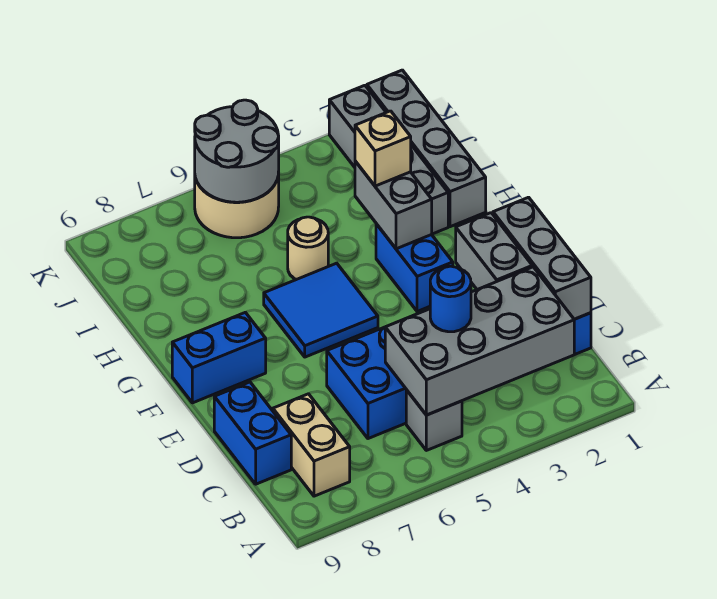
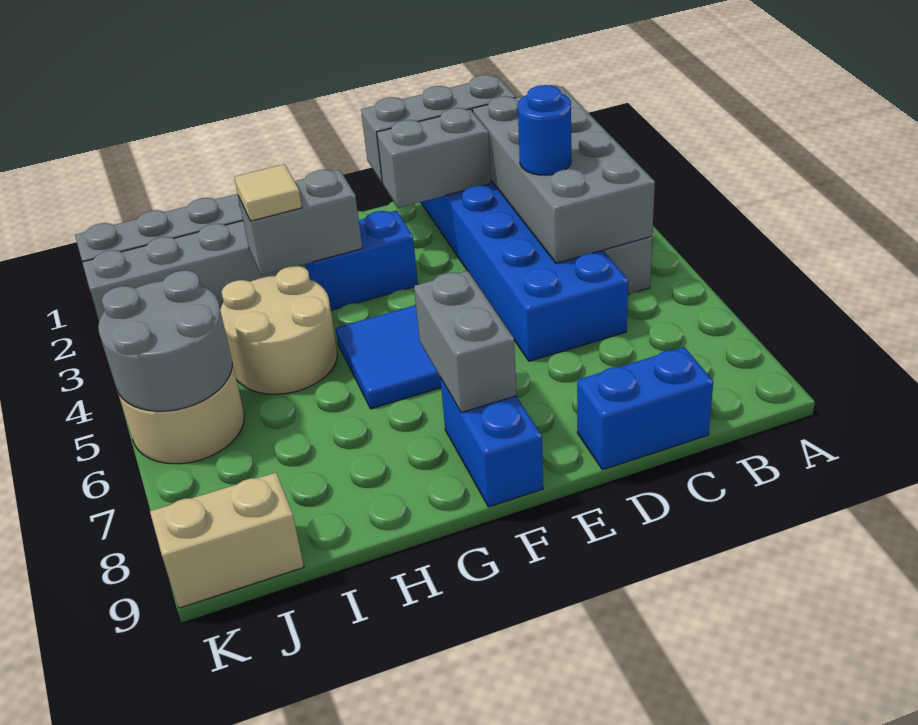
tan brick B8:C8 level 1 -> tan brick J9:K9 level 1
none -> grey brick F7:F8 level 2
tan brick H3 level 3 -> tan tile H3 level 3
tan round brick H5 level 1 -> tan round brick H4:I5 level 1

